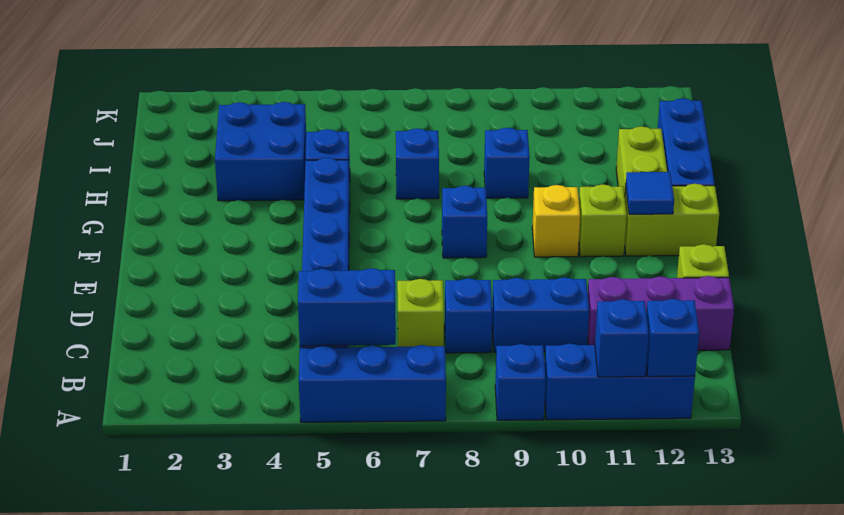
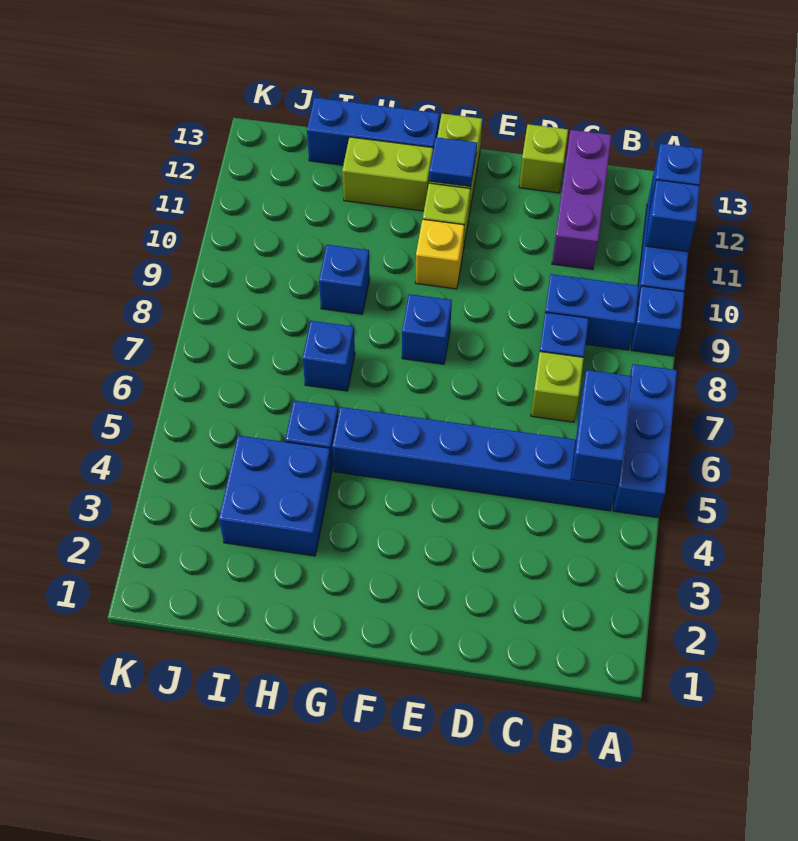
blue brick C9:C10 level 1 -> blue brick B9:C9 level 1

